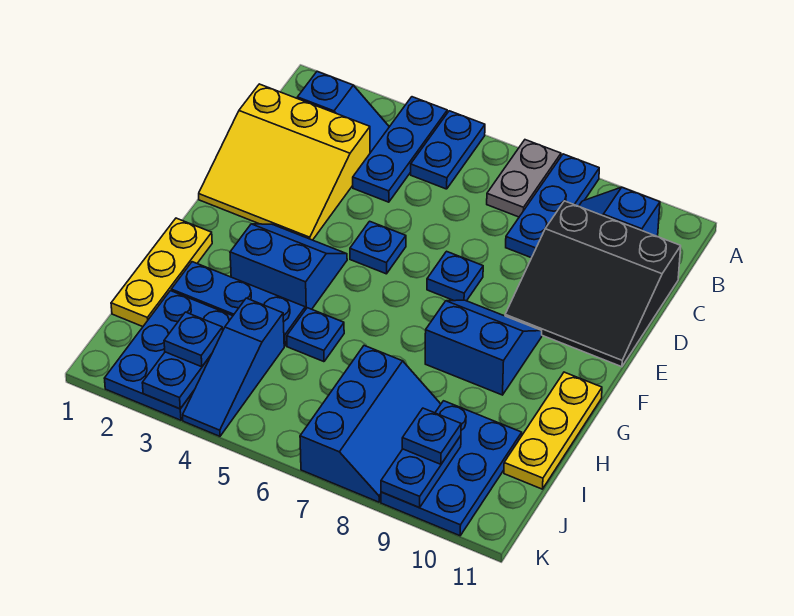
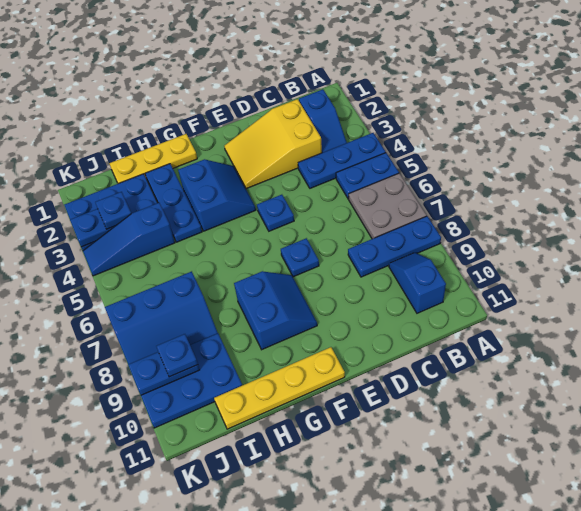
grey plate A7:B7 level 1 -> grey plate A6:B7 level 1
yellow slope C1:E3 level 1 top C -> yellow slope C2:E3 level 1 top C
black slope C9:E11 level 1 top C -> none
yellow plate G11:I11 level 1 -> yellow plate F11:I11 level 1
blue plate H5 level 1 -> none

